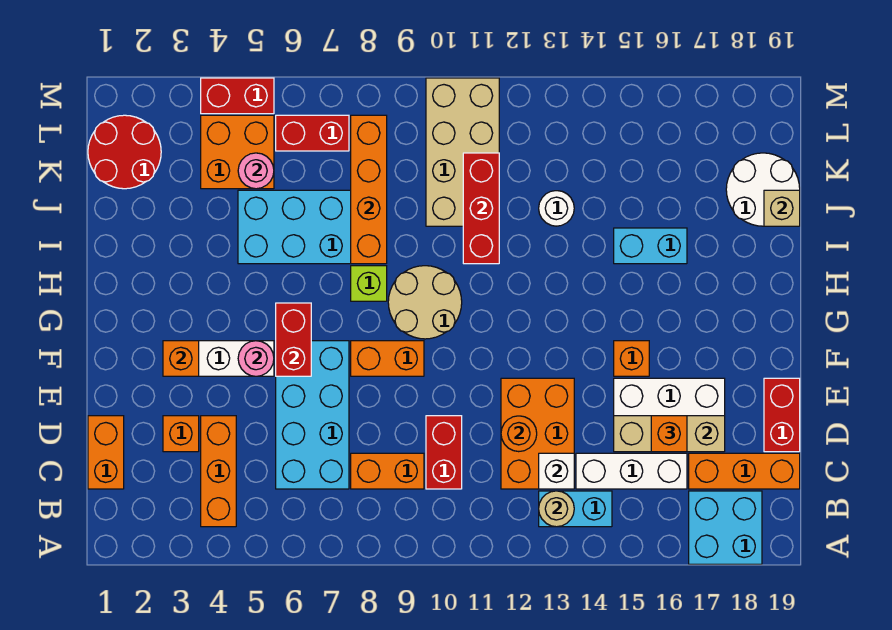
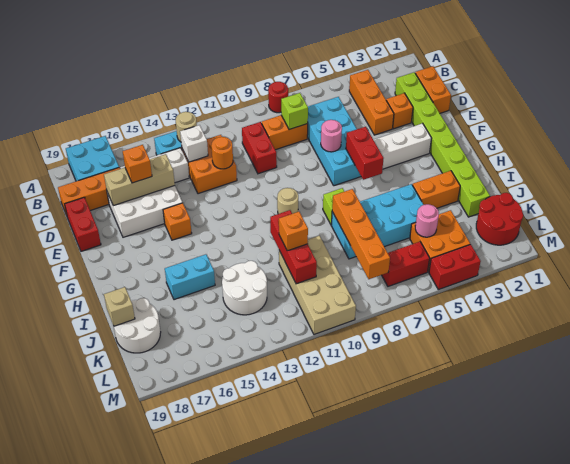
none -> red round brick A8 level 1
none -> lime brick C2:J2 level 1
none -> lime brick C8 level 2
orange brick C12:E13 level 1 -> orange brick C12:D13 level 1
orange brick F3 level 2 -> orange brick J11 level 3
pink round brick F5 level 2 -> pink round brick E7 level 2
orange brick F8:F9 level 1 -> orange brick I3:I4 level 1
tan round brick G9:H10 level 1 -> tan round brick G10 level 1
white round brick J13 level 1 -> white round brick J13:K14 level 1

